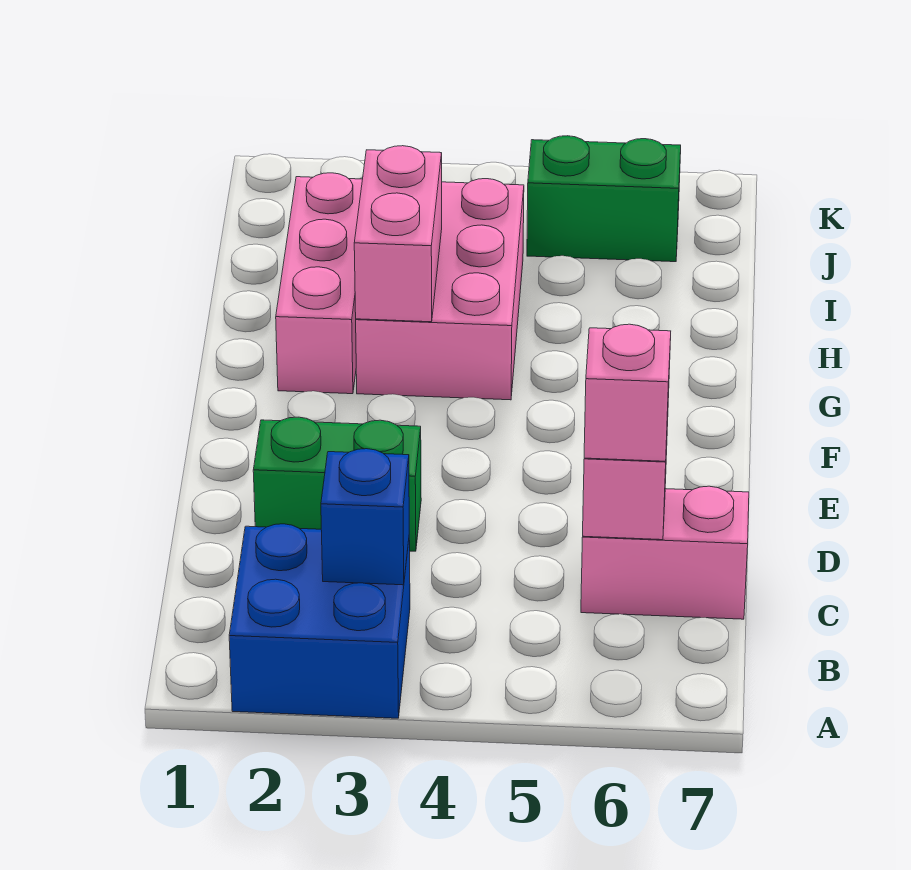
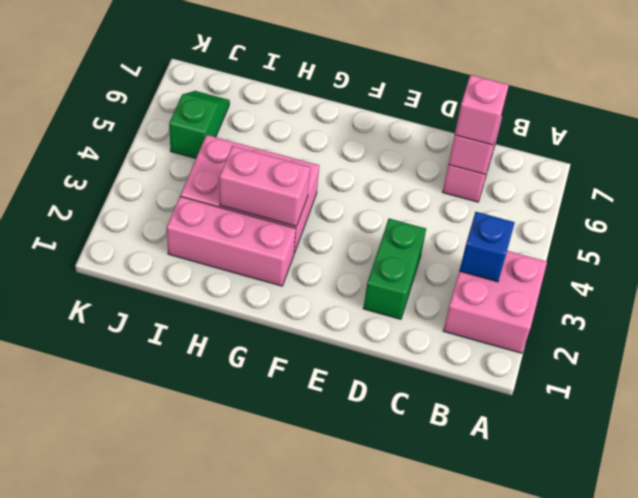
blue brick A2:B3 level 1 -> pink brick A2:B3 level 1
green brick J5:J6 level 1 -> green slope J5:J6 level 1 top 5

